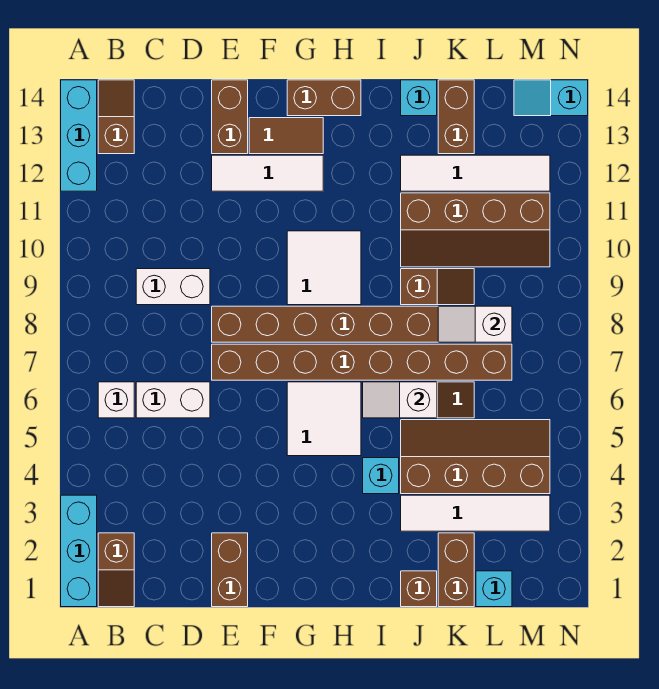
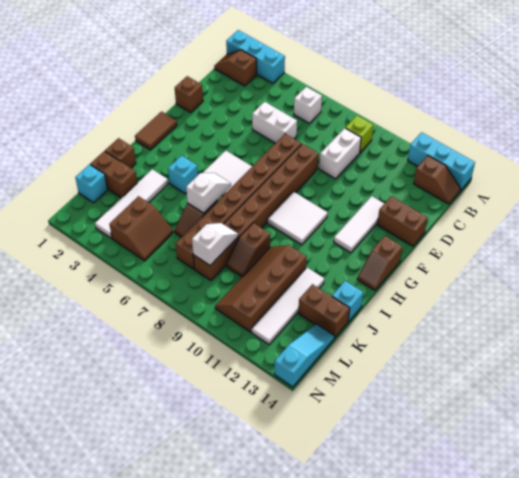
none -> lime brick B9 level 1
white brick C6:D6 level 1 -> white brick D5:D6 level 1
brown brick E1:E2 level 1 -> brown brick E1 level 1
brown tile F13:G13 level 1 -> brown tile G1:H1 level 1
brown brick G14:H14 level 1 -> brown slope G14:H14 level 1 top G
brown slope J4:M5 level 1 top 4 -> brown slope L4:M5 level 1 top 4
cyan slope M14:N14 level 1 top N -> cyan slope L14:N14 level 1 top N

